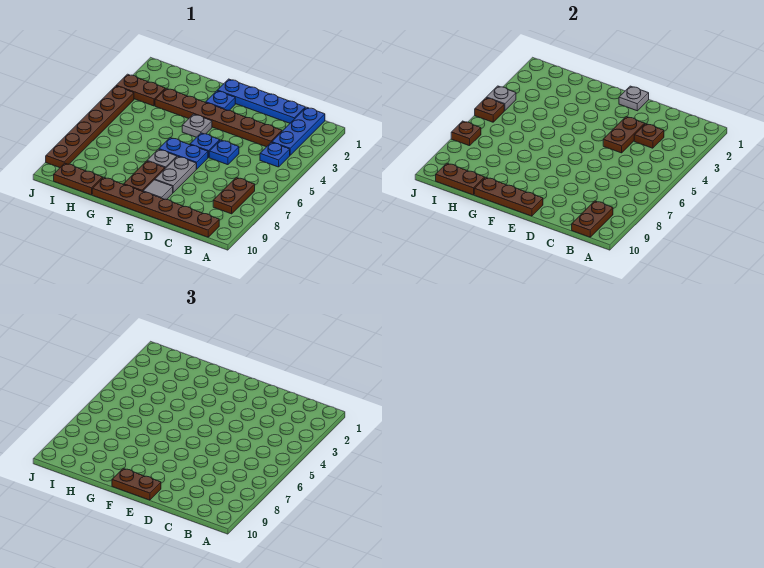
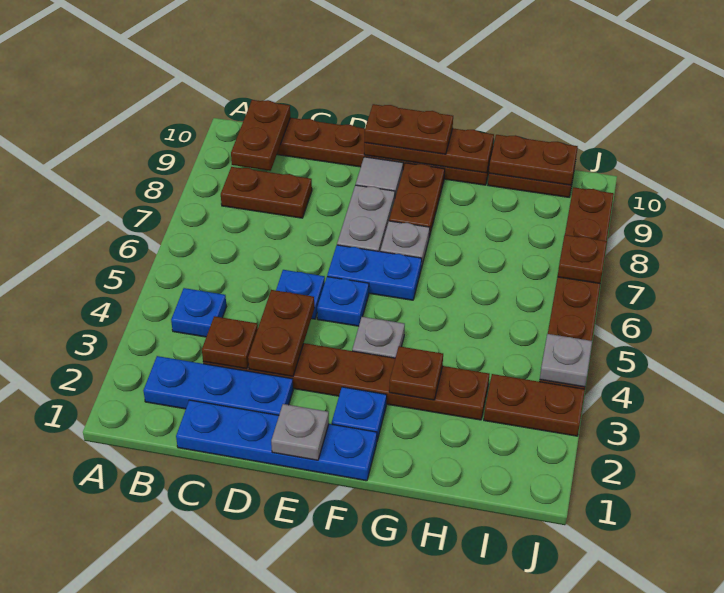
blue plate B1:B3 level 1 -> blue plate B2:D2 level 1
brown plate B7:B8 level 1 -> brown plate B8:C8 level 1
brown plate J5 level 2 -> brown plate G3 level 2

